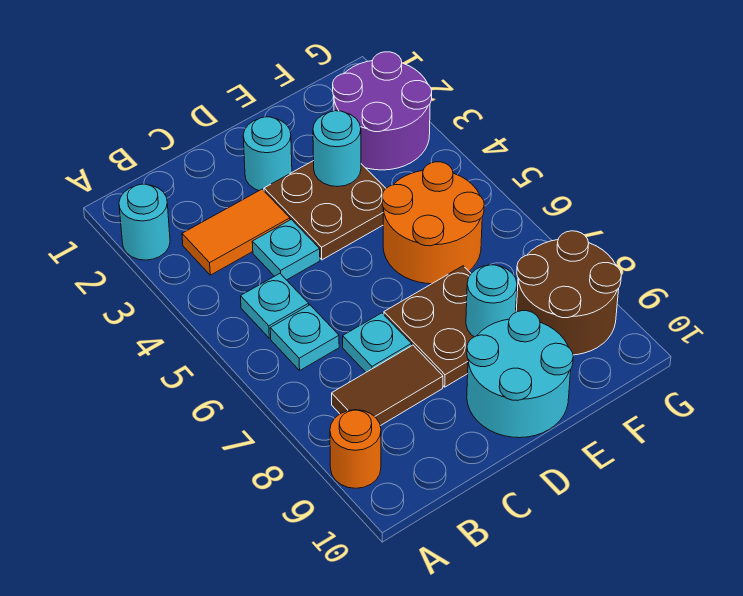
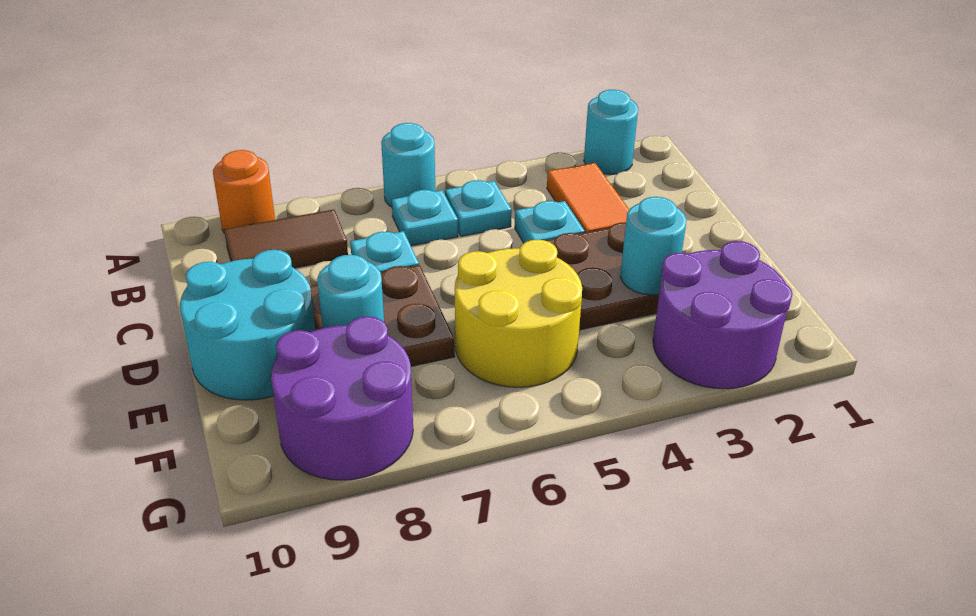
brown tile B8:C8 level 1 -> brown tile B8:B9 level 1
cyan round brick D2 level 1 -> cyan round brick A6 level 1
orange round brick E5:F6 level 1 -> yellow round brick E5:F6 level 1
brown round brick F8:G9 level 1 -> purple round brick F8:G9 level 1

